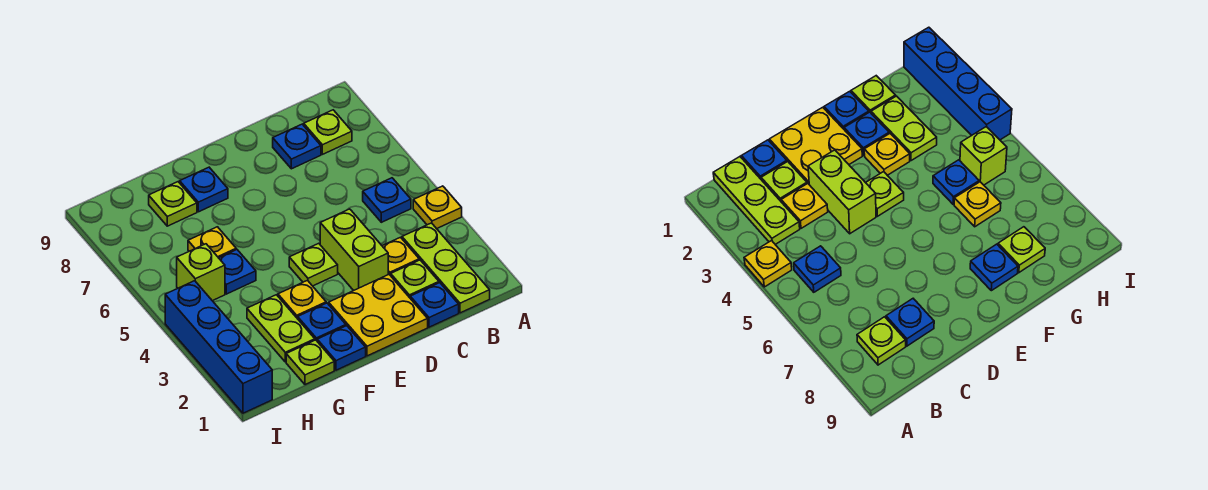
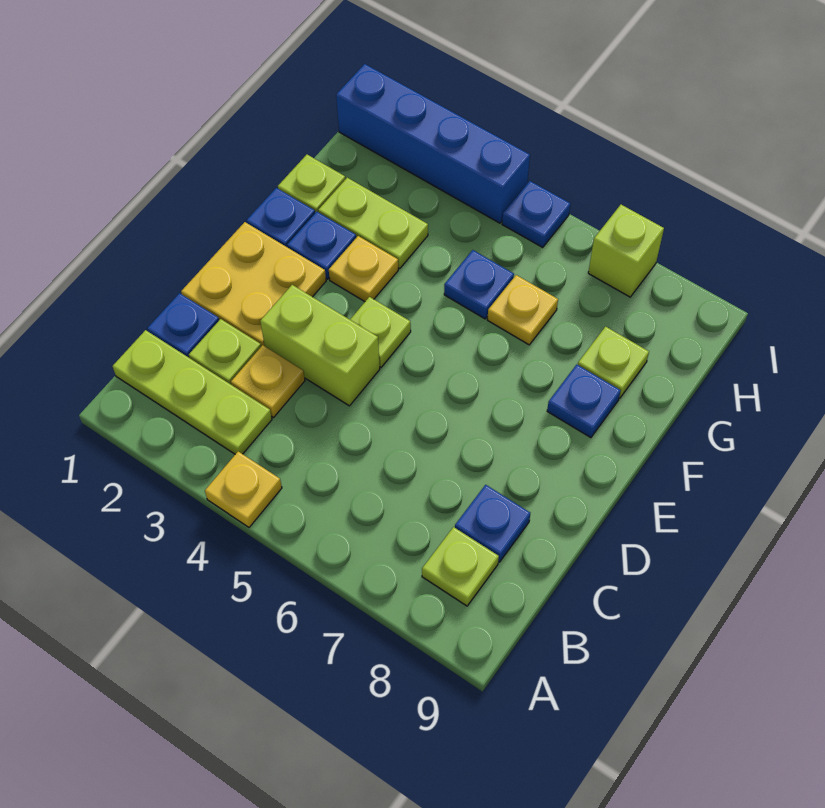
blue plate B5 level 1 -> blue plate I5 level 1
lime brick H5 level 1 -> lime brick I7 level 1

